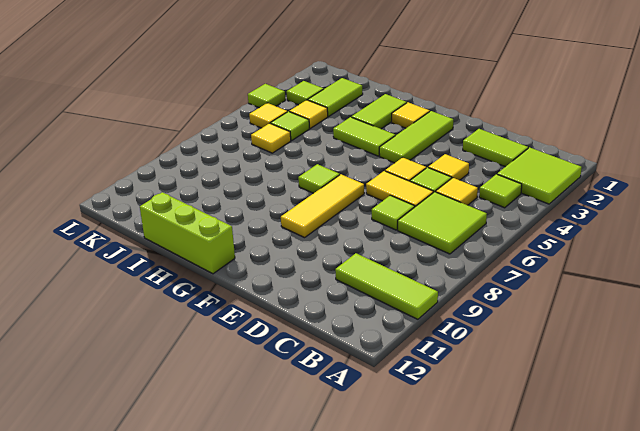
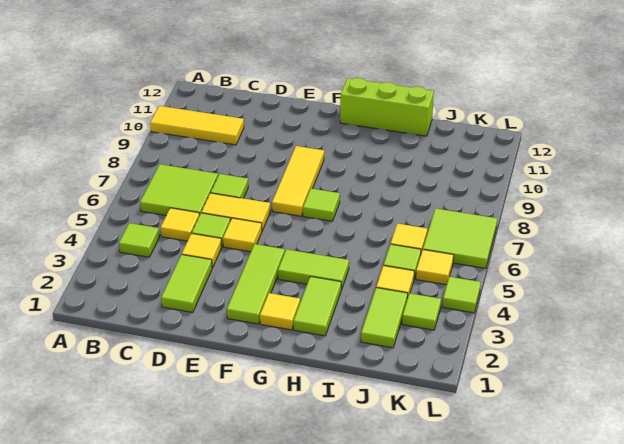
lime tile A2:B3 level 1 -> lime tile K6:L7 level 1
lime tile A10:C10 level 1 -> yellow tile A10:C10 level 1
lime tile C2:D2 level 1 -> lime tile D2:D3 level 1

